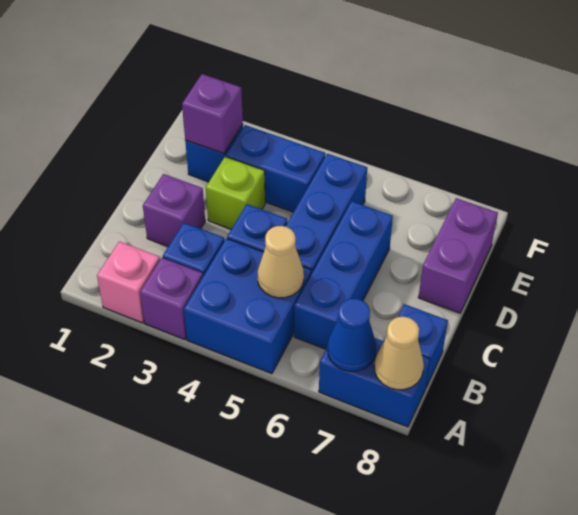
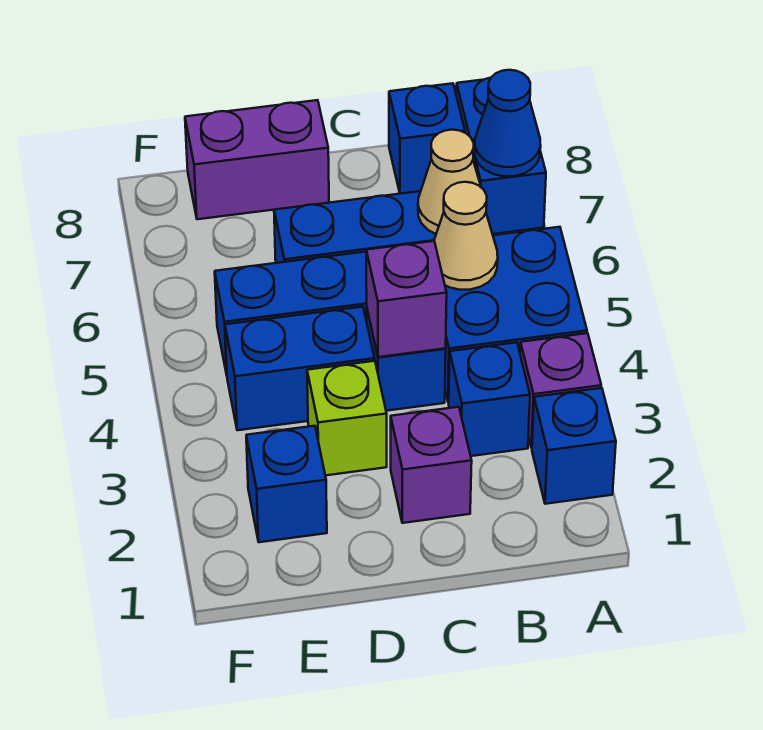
pink brick A2 level 1 -> blue brick A2 level 1
tan cone A8 level 2 -> tan cone B6 level 2
purple brick E2 level 2 -> purple brick C4 level 2
blue brick E3:E4 level 1 -> blue brick D4:E4 level 1

